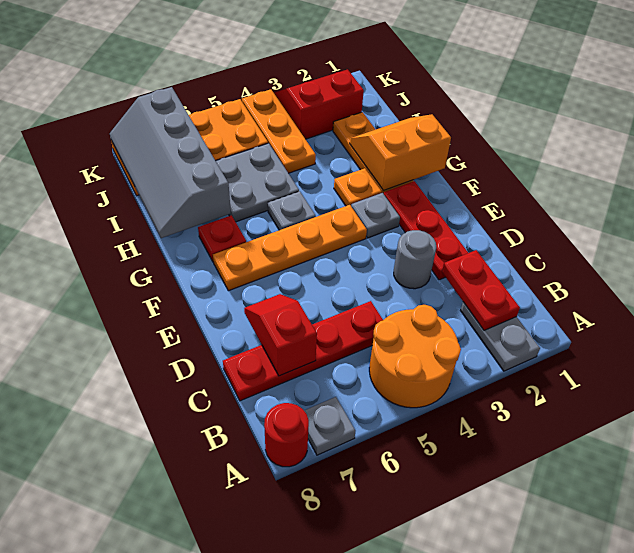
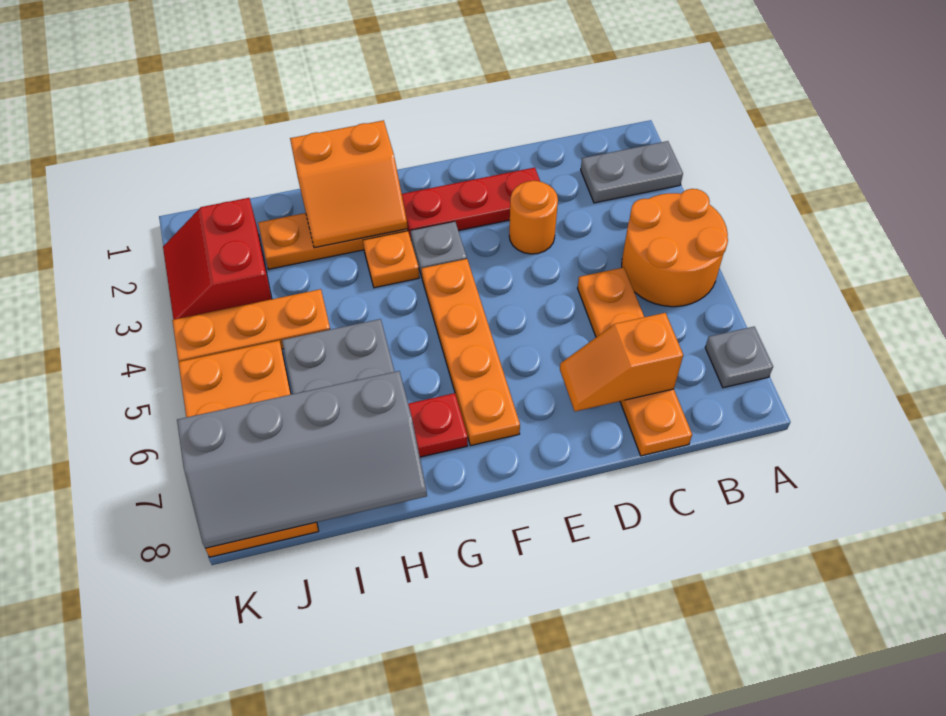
red round brick A8 level 1 -> none
red plate B2:C2 level 2 -> none
red plate C5:C8 level 1 -> orange plate C5:C8 level 1
red slope C7:D7 level 2 top C -> orange slope C7:D7 level 2 top C
grey round brick D3 level 1 -> orange round brick D3 level 1
orange slope G1:H2 level 2 top G -> orange slope G1:H2 level 2 top 1
grey plate G5 level 1 -> none

